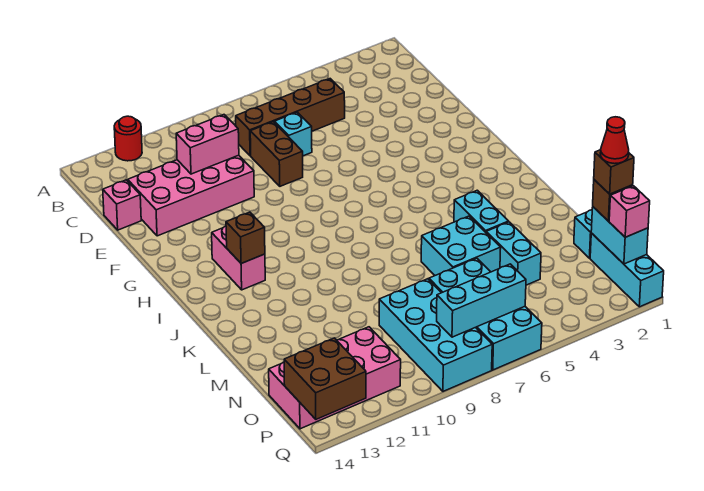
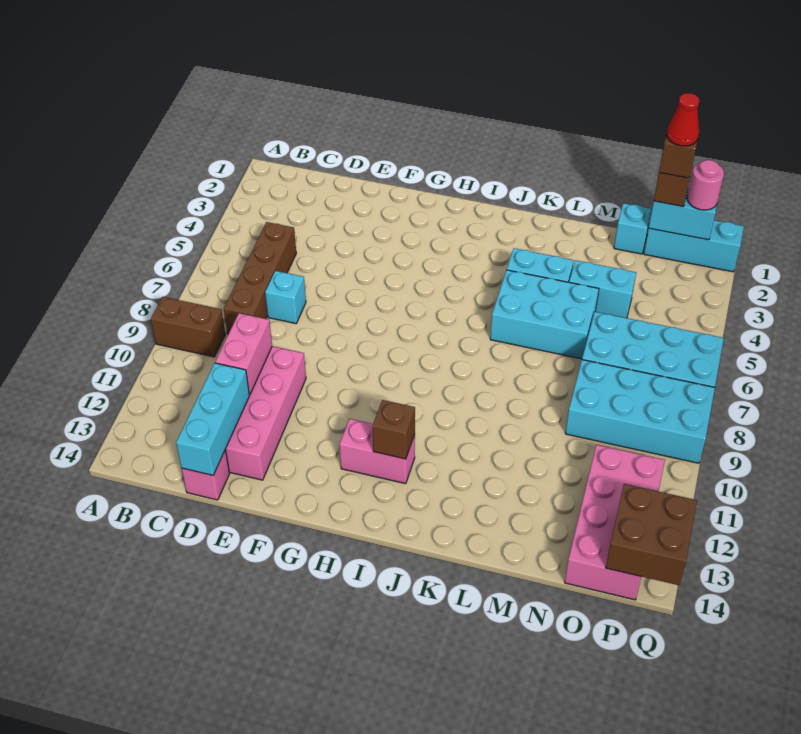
red round brick A12 level 1 -> none
brown brick D8:E8 level 1 -> brown brick A9:B9 level 1
cyan brick L5:M6 level 1 -> cyan brick K5:M6 level 1
pink brick P1 level 3 -> pink round brick P1 level 3
cyan brick P6:P8 level 2 -> cyan brick D12:D14 level 2

